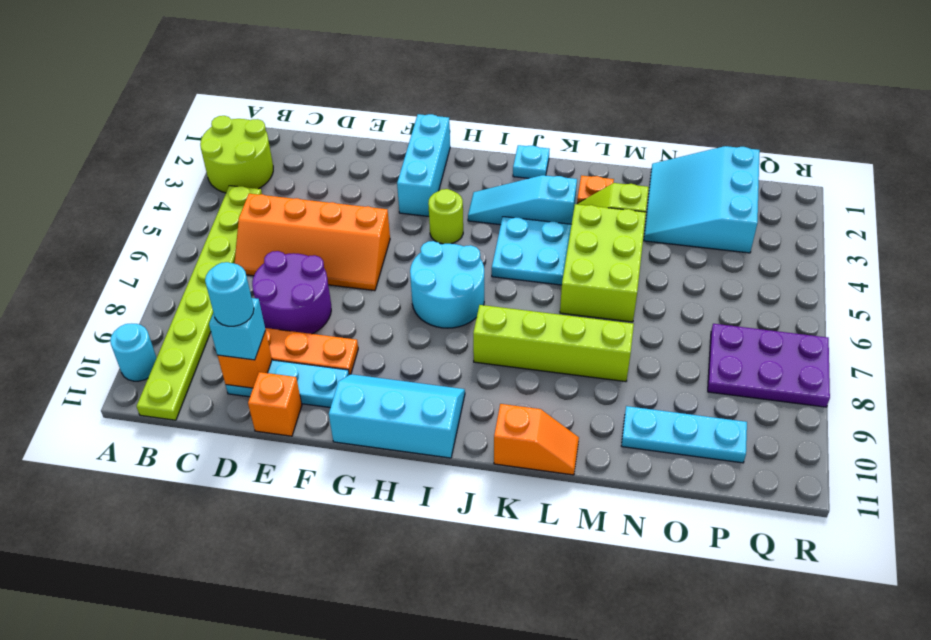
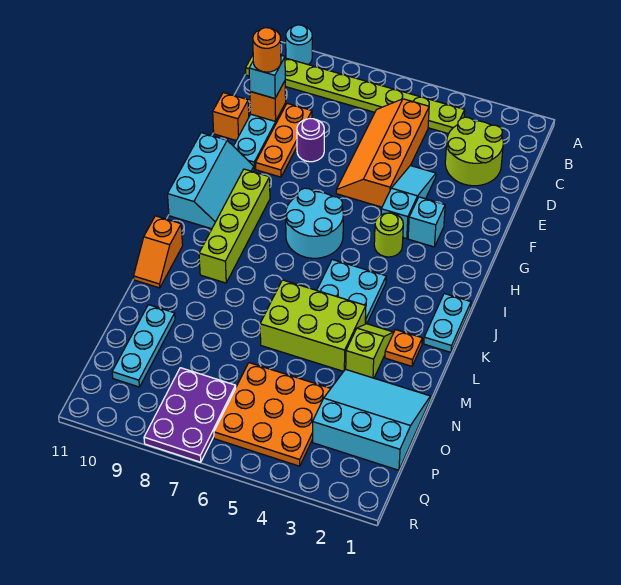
lime round brick A2:B3 level 1 -> lime round brick C2:D3 level 1
purple round brick D7:E8 level 1 -> purple round brick E8 level 1
cyan round brick D10 level 4 -> orange round brick D10 level 4
cyan brick G1:G3 level 1 -> cyan brick G3 level 1
cyan slope I3:K3 level 1 top K -> cyan slope E4:G4 level 1 top G
cyan plate J1 level 1 -> cyan plate J1:K1 level 1
lime brick J8:M8 level 1 -> lime brick H9:K9 level 1
none -> orange plate O4:Q6 level 1

